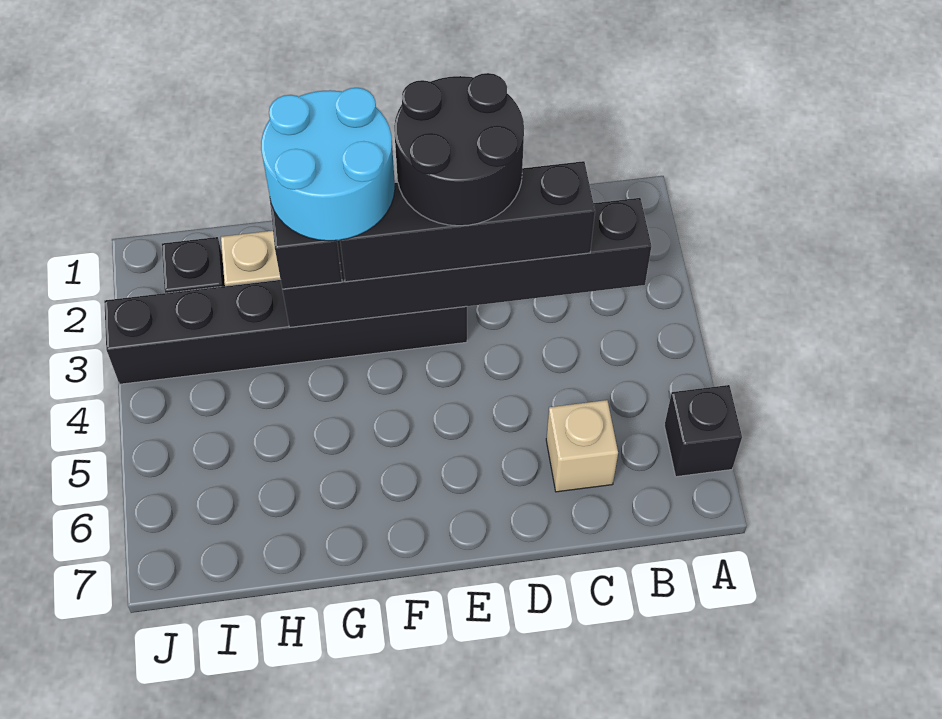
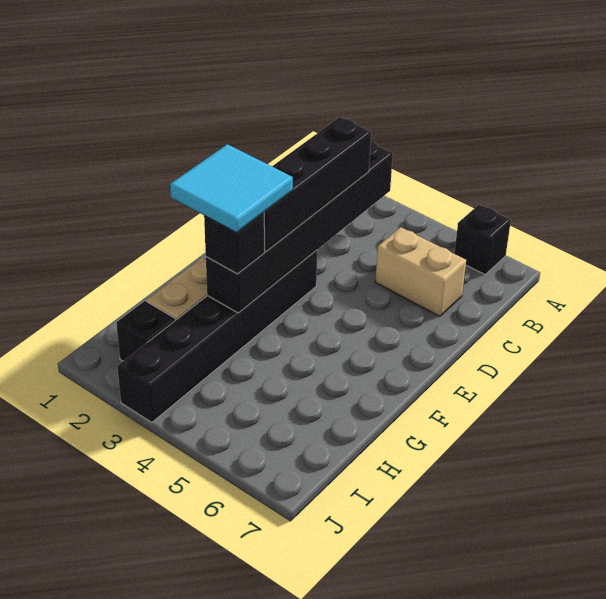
tan brick C6 level 1 -> tan brick C5:C6 level 1
black round brick D2:E3 level 4 -> none
cyan round brick F2:G3 level 4 -> cyan tile F2:G3 level 4

